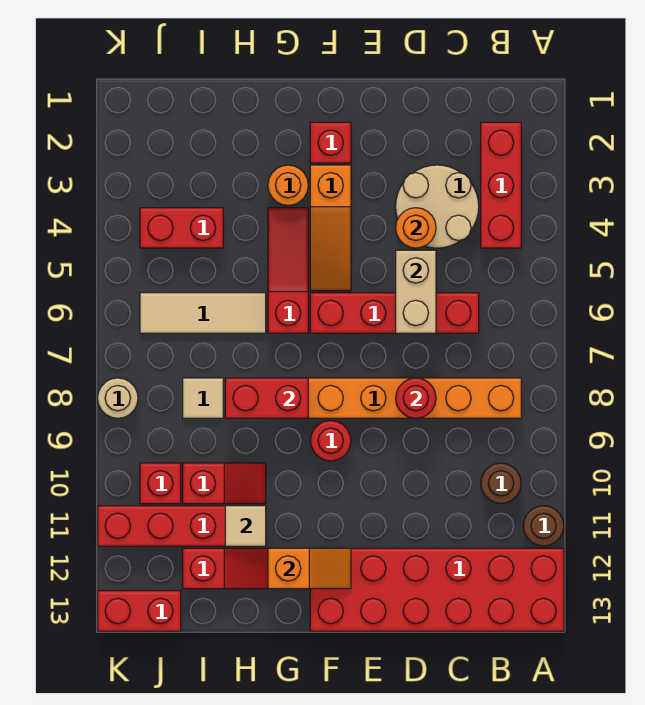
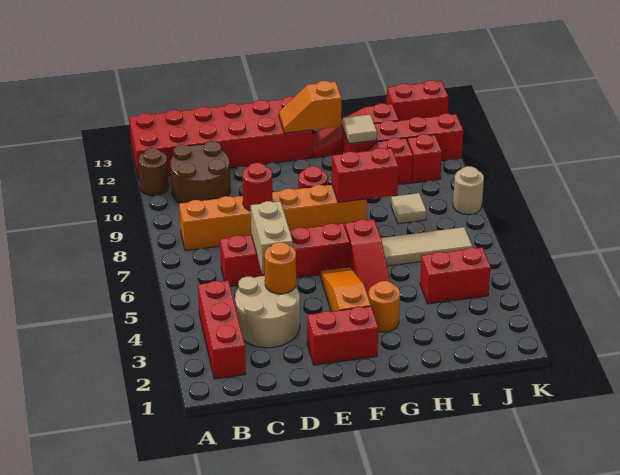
brown round brick B10 level 1 -> brown round brick B10:C11 level 1
red brick F2 level 1 -> red brick E2:F2 level 1

